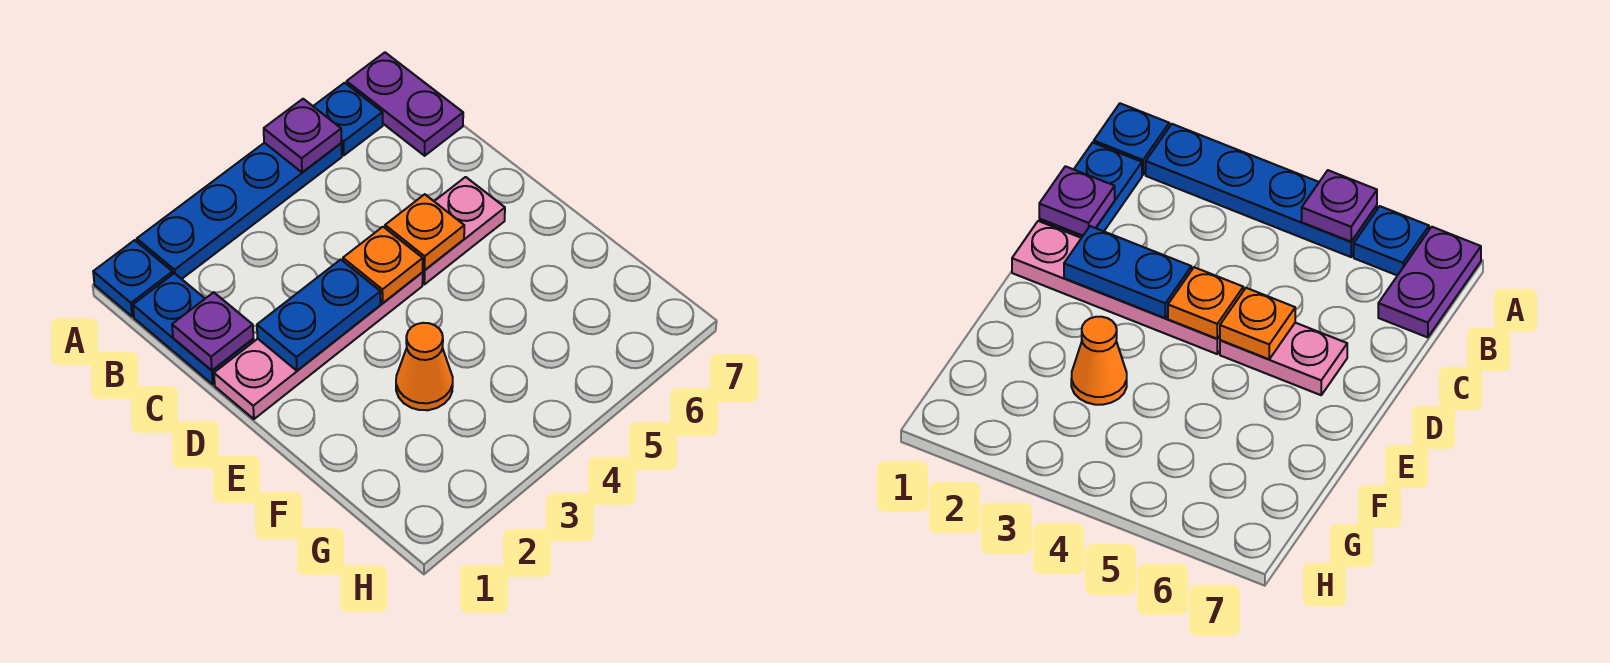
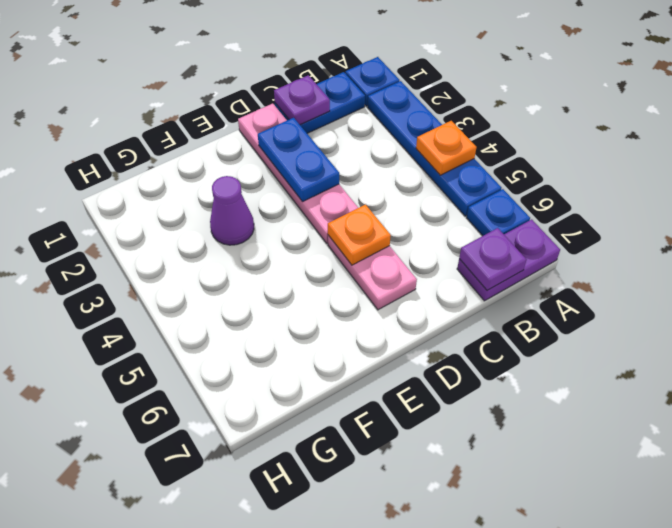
purple plate A5 level 2 -> purple plate B7 level 2
orange plate D4 level 2 -> orange plate A4 level 2
orange cone F3 level 1 -> purple cone F3 level 1

